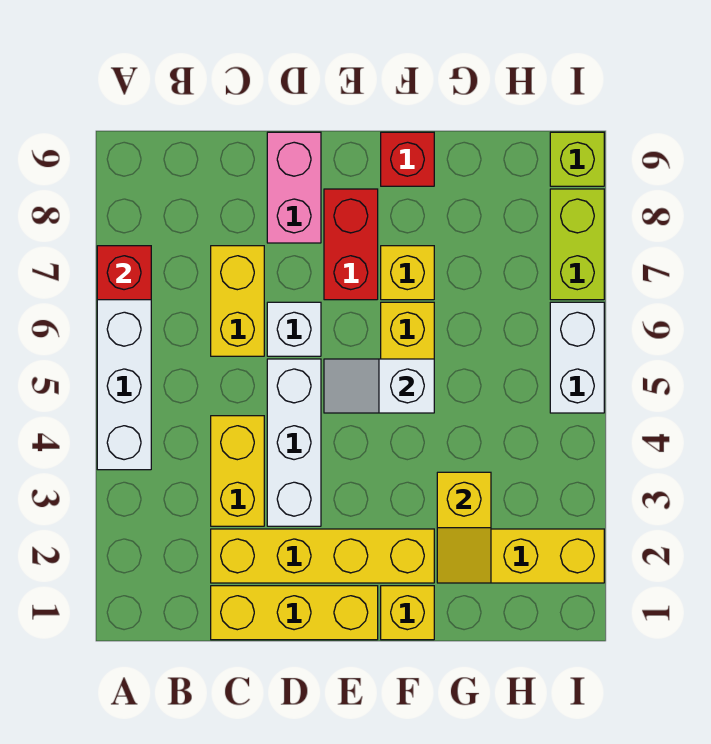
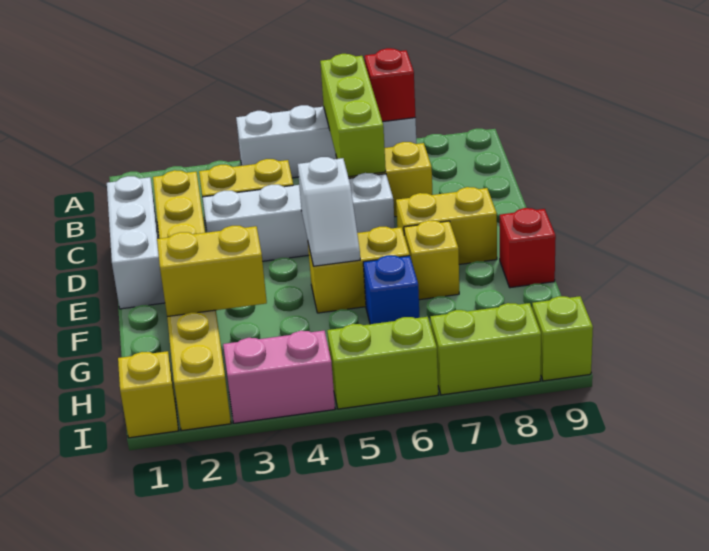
none -> lime brick A6:C6 level 2
yellow brick C1:E1 level 1 -> white brick C1:E1 level 1
pink brick D8:D9 level 1 -> pink brick I3:I4 level 1
white slope E5:F5 level 2 top F -> white slope E5:F5 level 2 top E
red brick E7:E8 level 1 -> yellow brick E7:E8 level 1
yellow brick F1 level 1 -> yellow brick I1 level 1
yellow slope G2:G3 level 2 top 3 -> yellow brick G2:G3 level 2
none -> blue brick G6 level 1
white brick I5:I6 level 1 -> lime brick I5:I6 level 1

